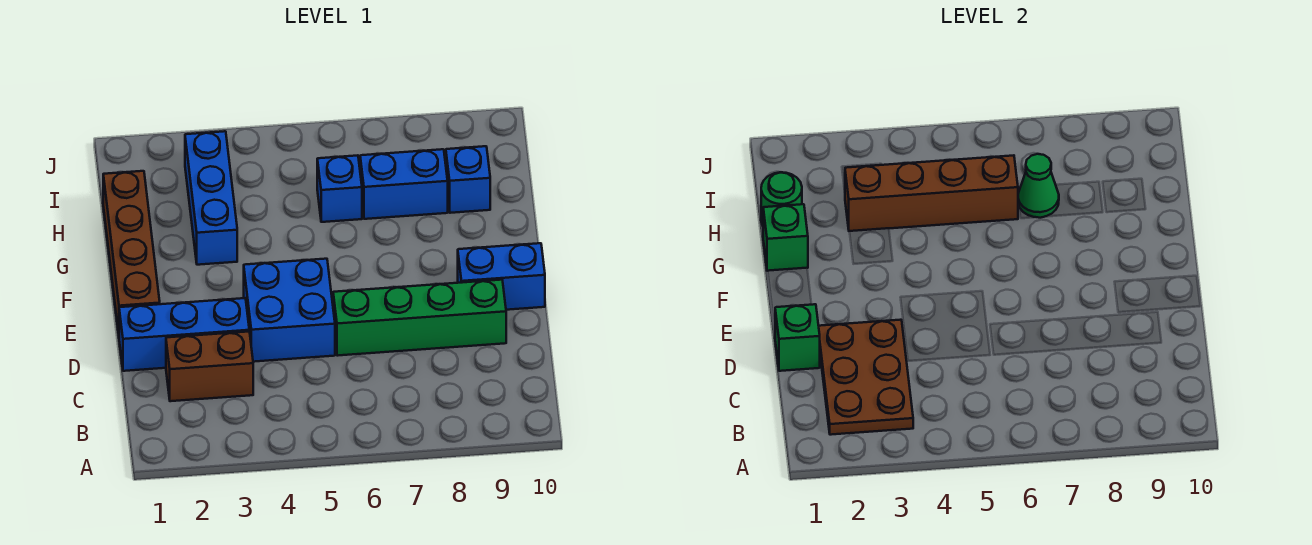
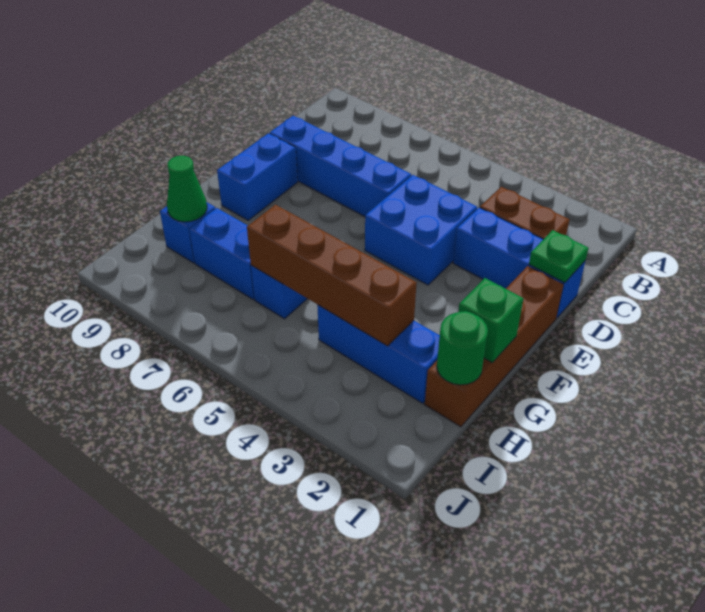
brown plate B2:D3 level 2 -> none
green brick D1 level 2 -> green plate D1 level 2
green brick D6:D9 level 1 -> blue brick D6:D9 level 1
blue brick E9:E10 level 1 -> blue brick E9:F9 level 1
blue brick G3:I3 level 1 -> blue brick H2:H4 level 1
green cone H7 level 2 -> green cone H9 level 2

